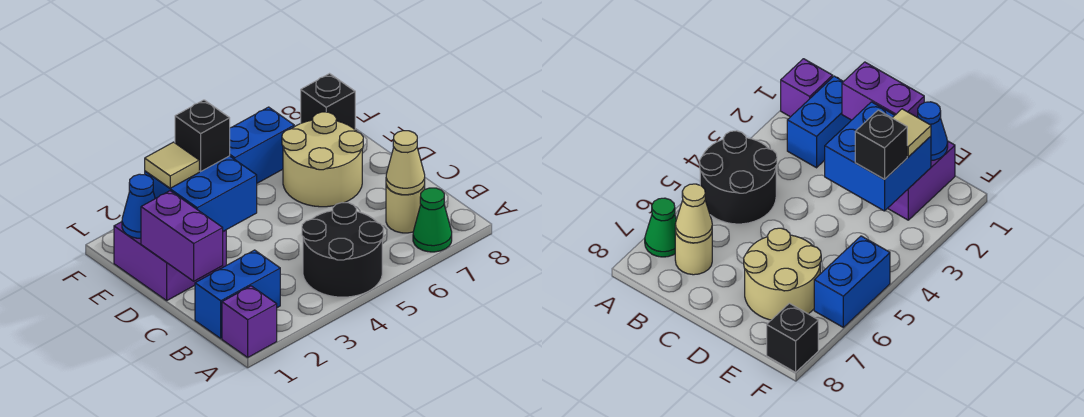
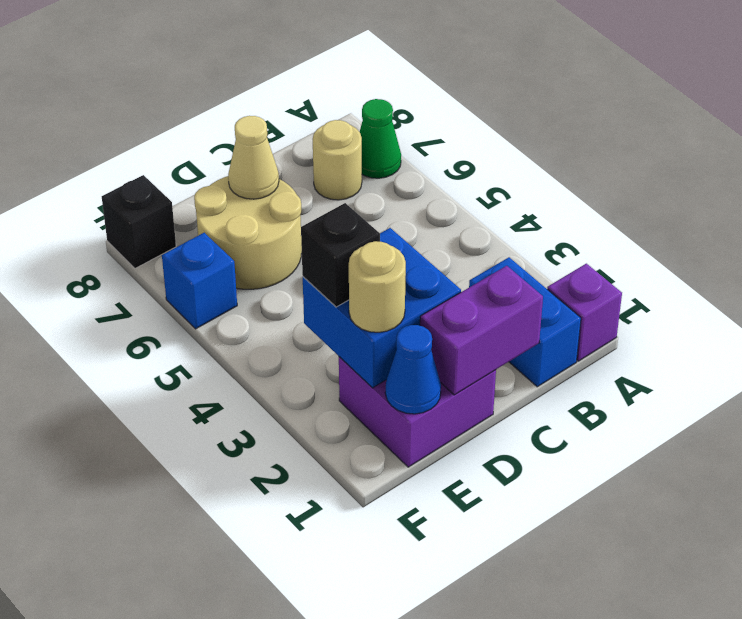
black round brick A4:B5 level 1 -> none
tan cone B7 level 2 -> tan cone D7 level 2
tan tile E2 level 3 -> tan round brick E2 level 3
blue brick F5:F6 level 1 -> blue brick F6 level 1

